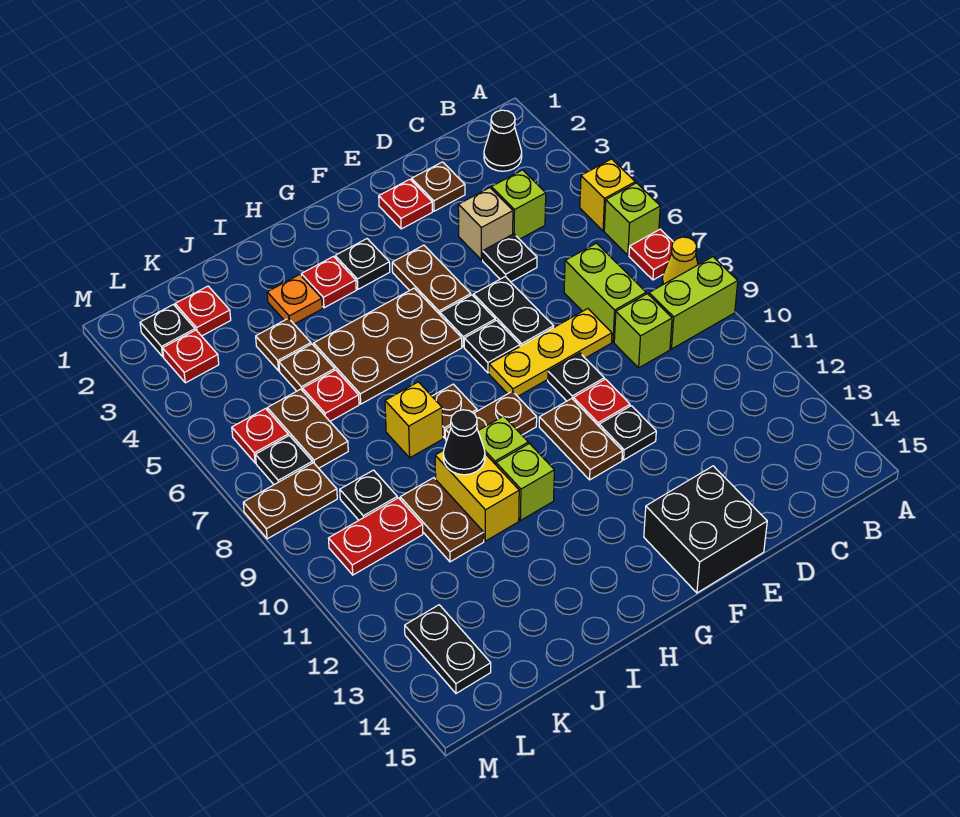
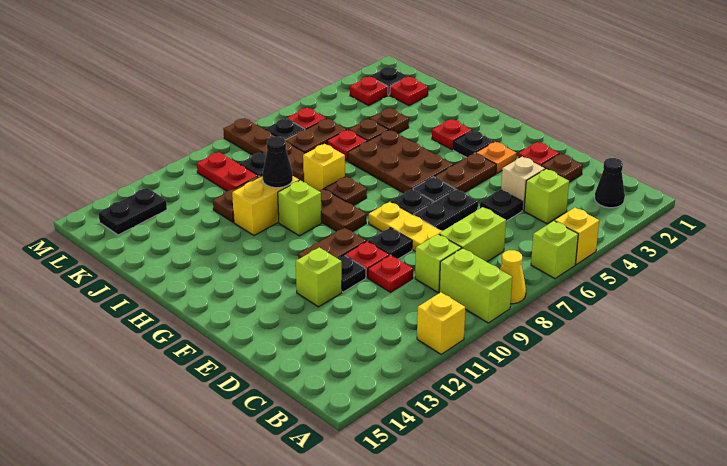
red plate A7 level 1 -> red plate D10 level 1
none -> yellow brick A11 level 1
black brick E14:F15 level 1 -> none
lime brick H11 level 1 -> lime brick E12 level 1
orange plate I3 level 1 -> orange plate F3 level 1
brown plate L8:M8 level 1 -> brown plate J8:M8 level 1

